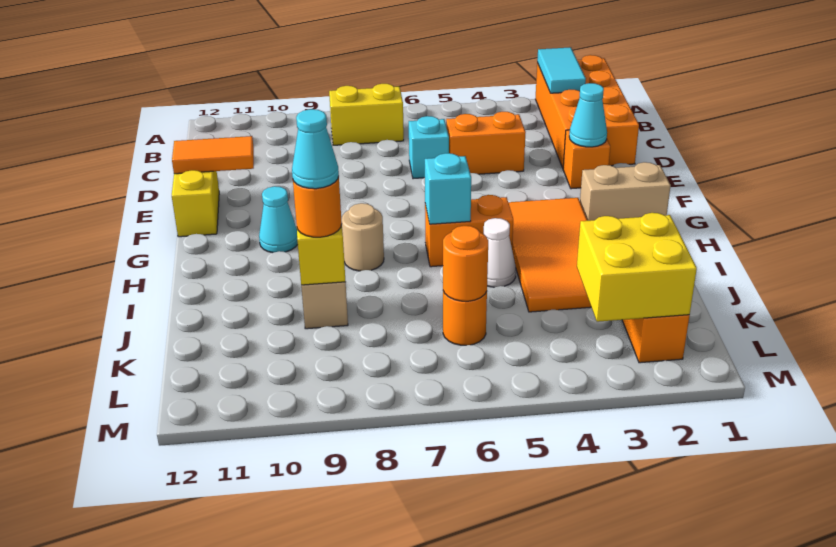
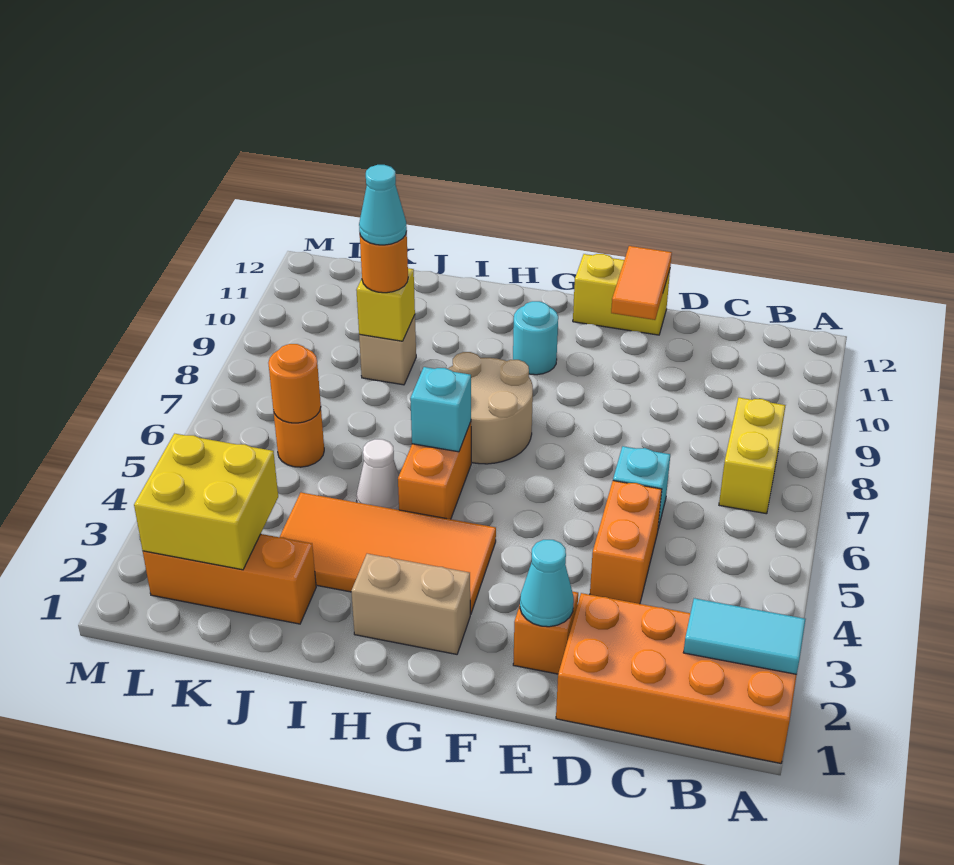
tan brick G1:G2 level 1 -> tan brick G2:H2 level 1
cyan cone G10 level 1 -> cyan round brick G10 level 1
tan round brick H8 level 1 -> tan round brick G7:H8 level 1

